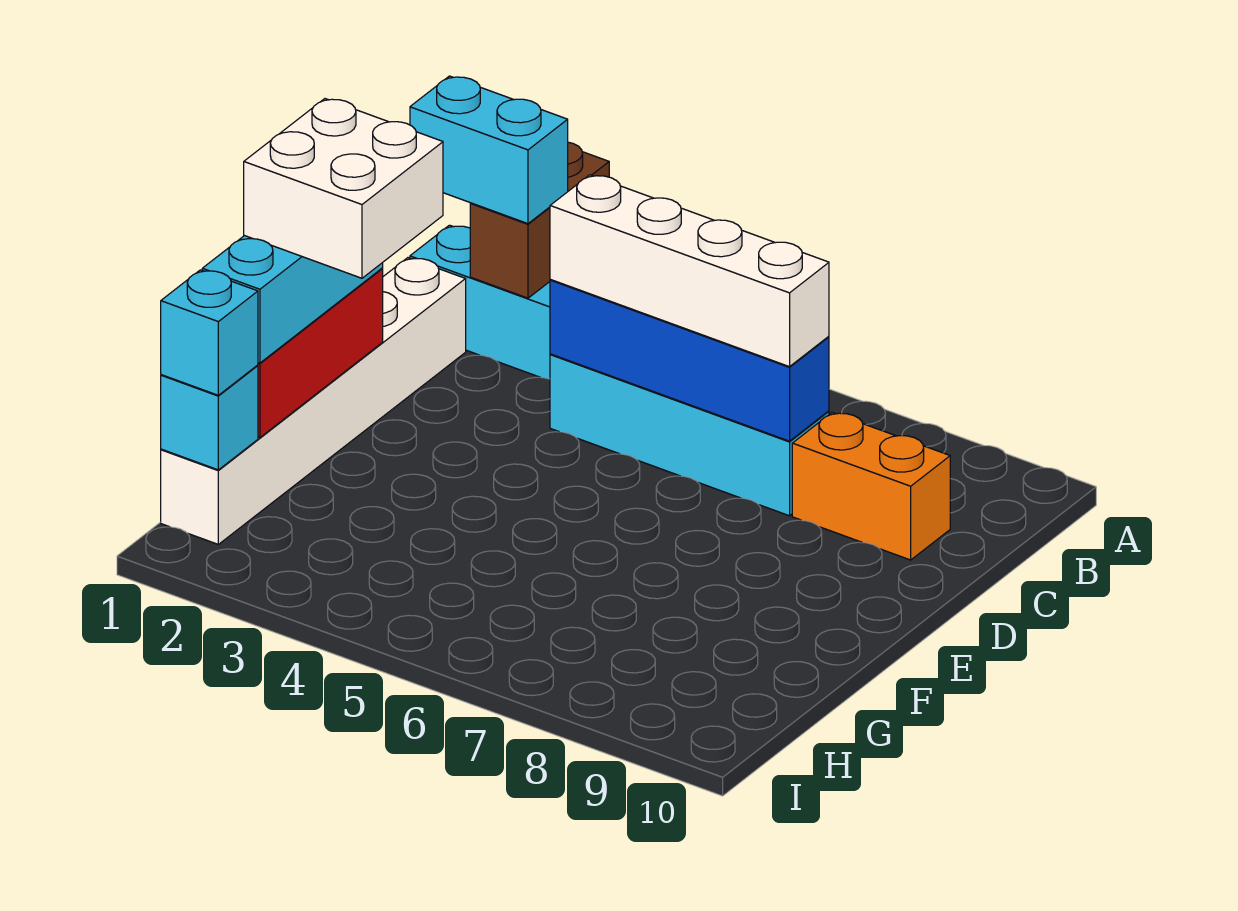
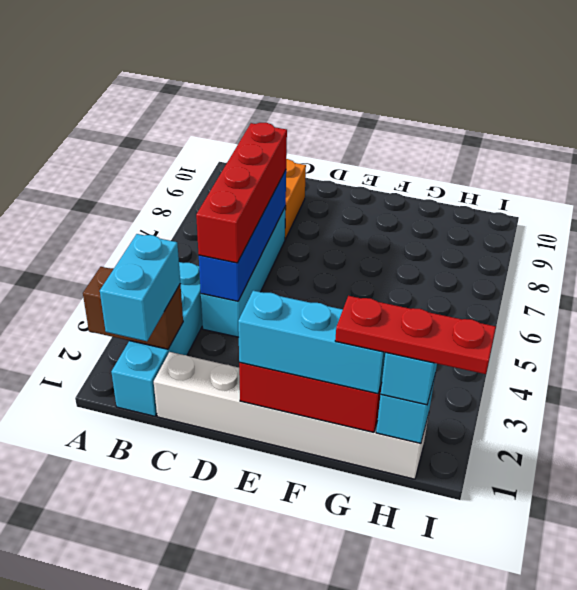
white brick C4:C7 level 3 -> red brick C4:C7 level 3
white brick E1:F2 level 4 -> none
none -> red plate G1:I1 level 4

